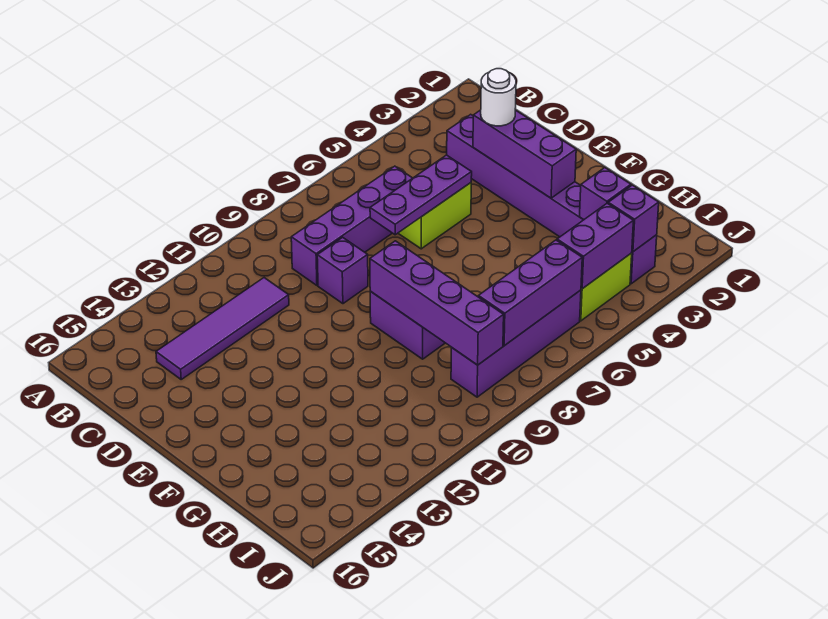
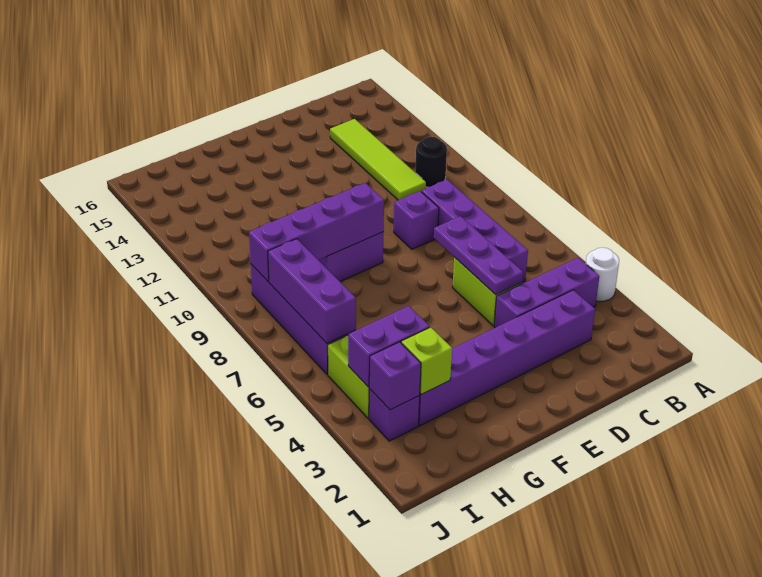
none -> black round brick B11 level 1
purple tile C11:C14 level 1 -> lime tile C11:C14 level 1
purple brick D3:F3 level 2 -> purple brick B4:D4 level 1
white round brick D3 level 3 -> white round brick A4 level 1
purple brick H3 level 2 -> lime brick H3 level 2
purple brick I4:I5 level 2 -> purple brick H4:I4 level 2

